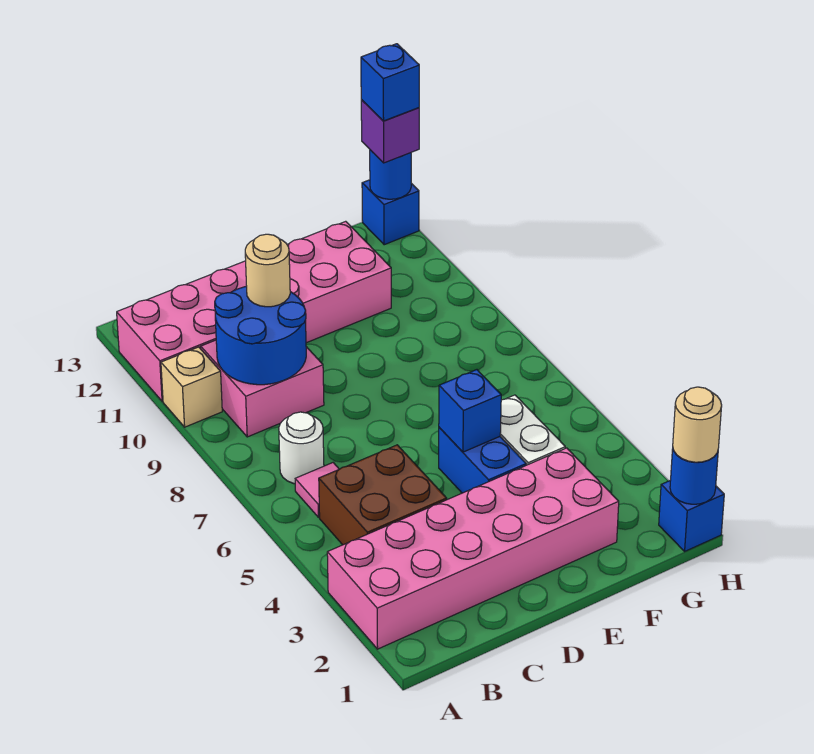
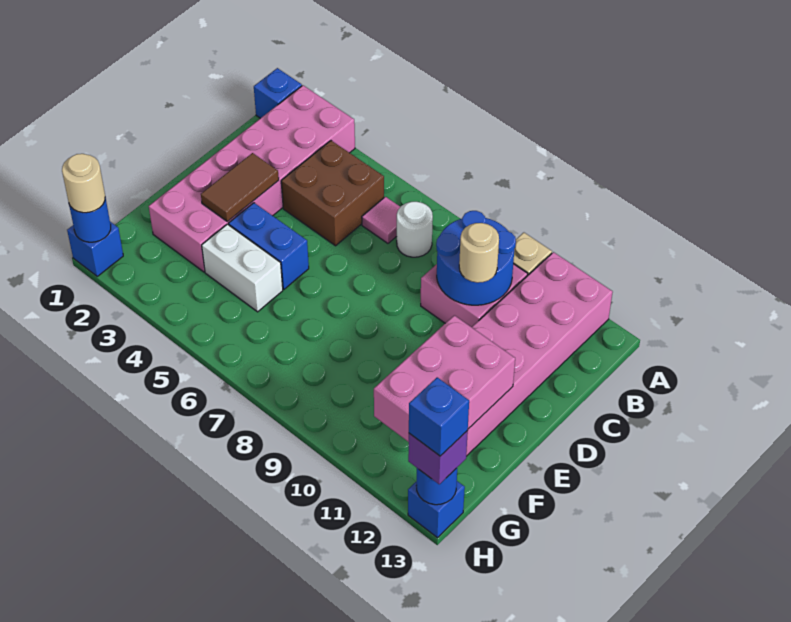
none -> brown tile D3:E3 level 2
blue brick E5 level 2 -> blue brick A1 level 1
none -> pink brick E11:G12 level 2

